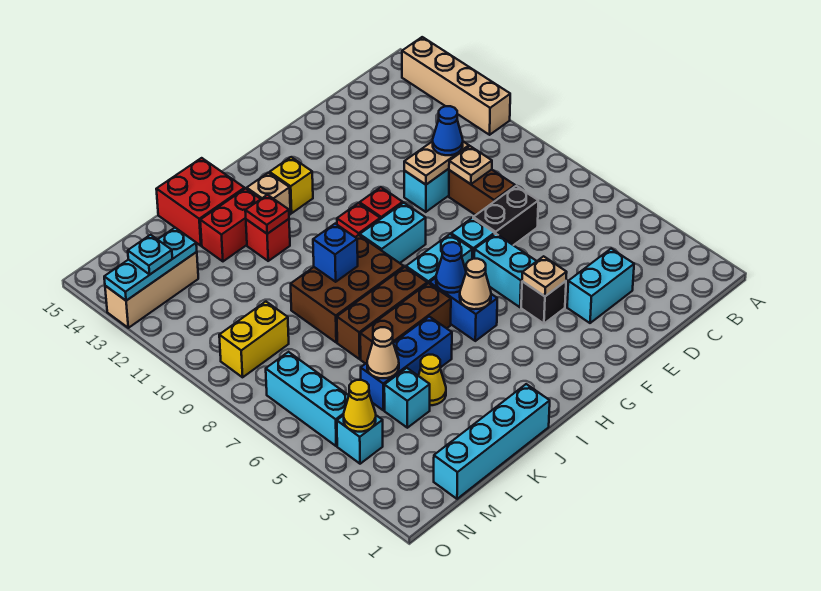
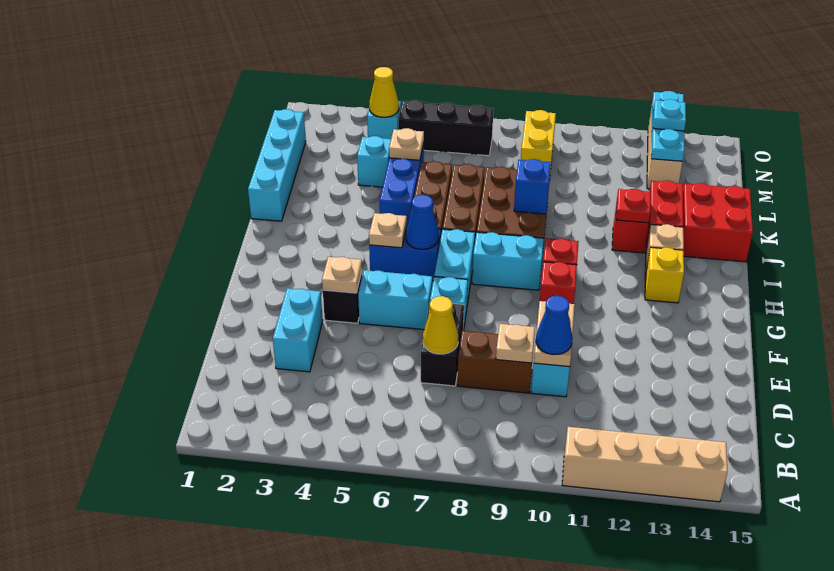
cyan brick G9:H9 level 1 -> cyan brick H8:H9 level 1
tan cone H5 level 2 -> tan plate H5 level 2
yellow cone K4 level 1 -> yellow cone D7 level 2
tan cone L5 level 2 -> tan plate L5 level 2
cyan brick N5:N7 level 1 -> black brick N5:N7 level 1

